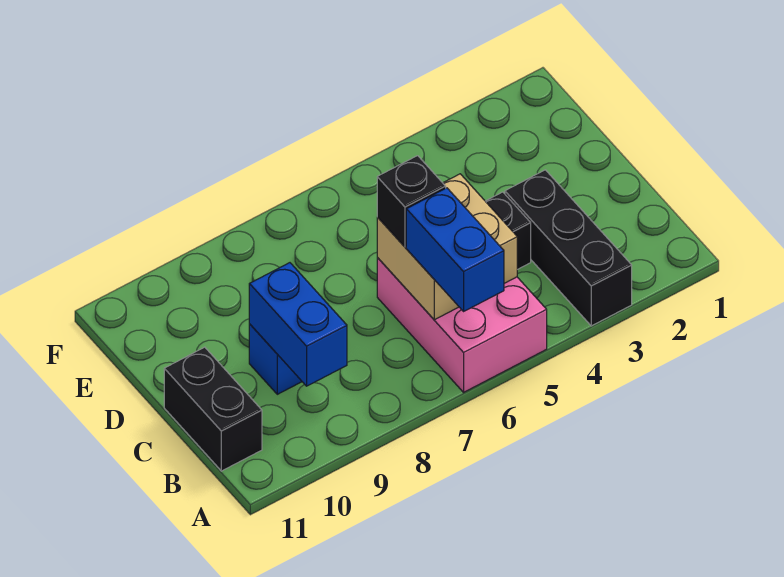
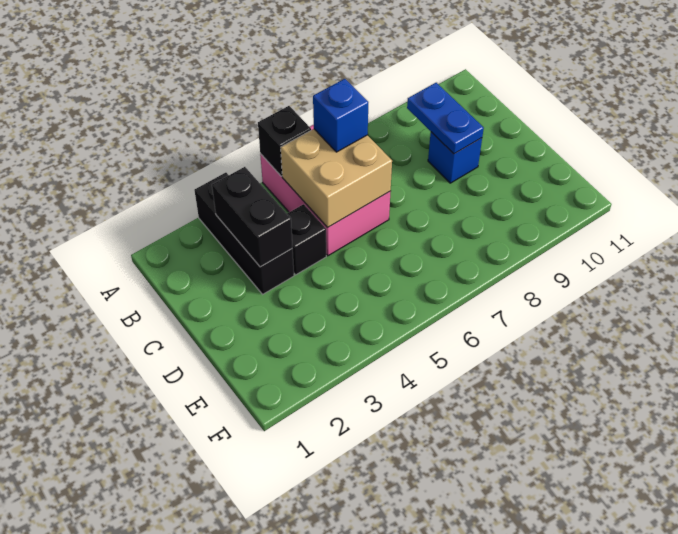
blue brick A6:B6 level 3 -> blue brick B6 level 3
blue brick B9:C9 level 2 -> blue plate B9:C9 level 2
black brick B11:C11 level 1 -> black brick B3:C3 level 2
black brick C6 level 3 -> black brick A5 level 2

